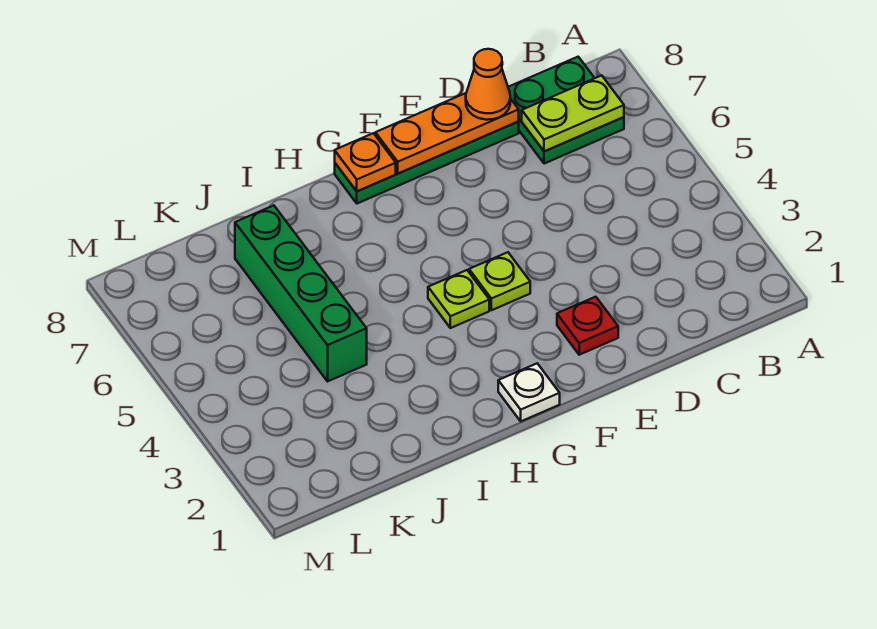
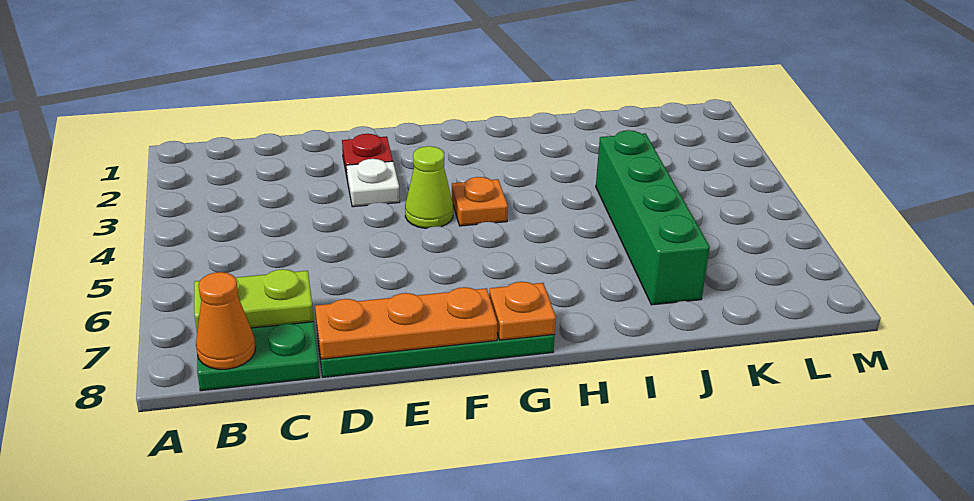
orange cone D8 level 3 -> orange cone B8 level 2
lime plate F4 level 1 -> lime cone F4 level 1
white plate G1 level 1 -> white plate E3 level 1
lime plate G4 level 1 -> orange plate G4 level 1

